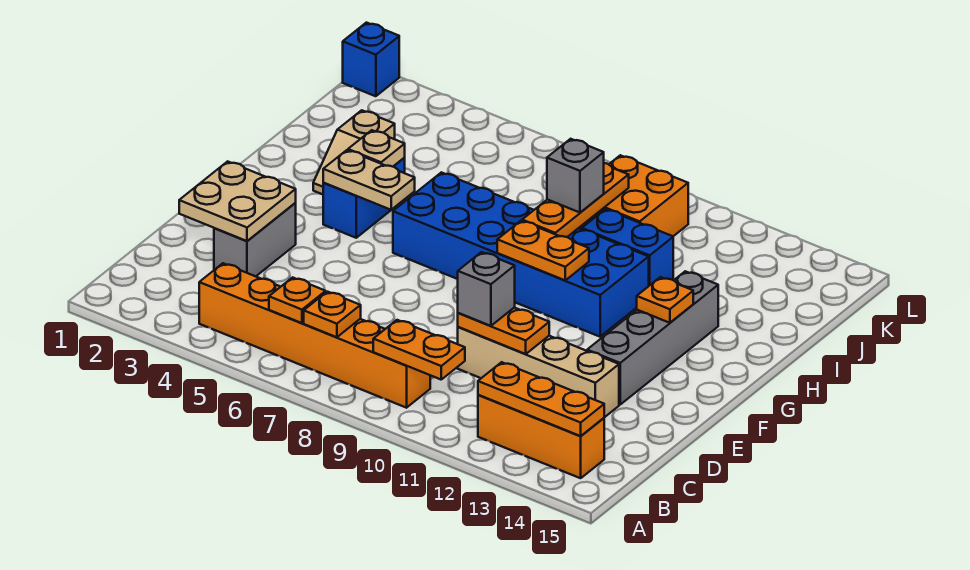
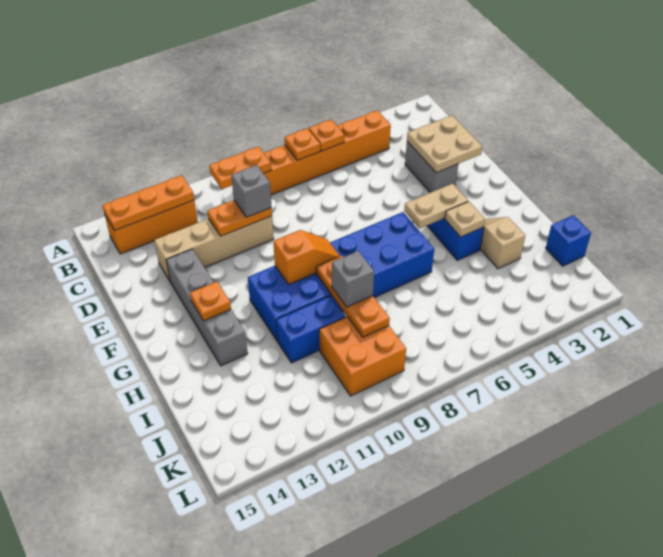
orange plate G9:G10 level 2 -> orange slope G9:G10 level 2 top 10
blue brick L1 level 1 -> blue brick J1 level 1

